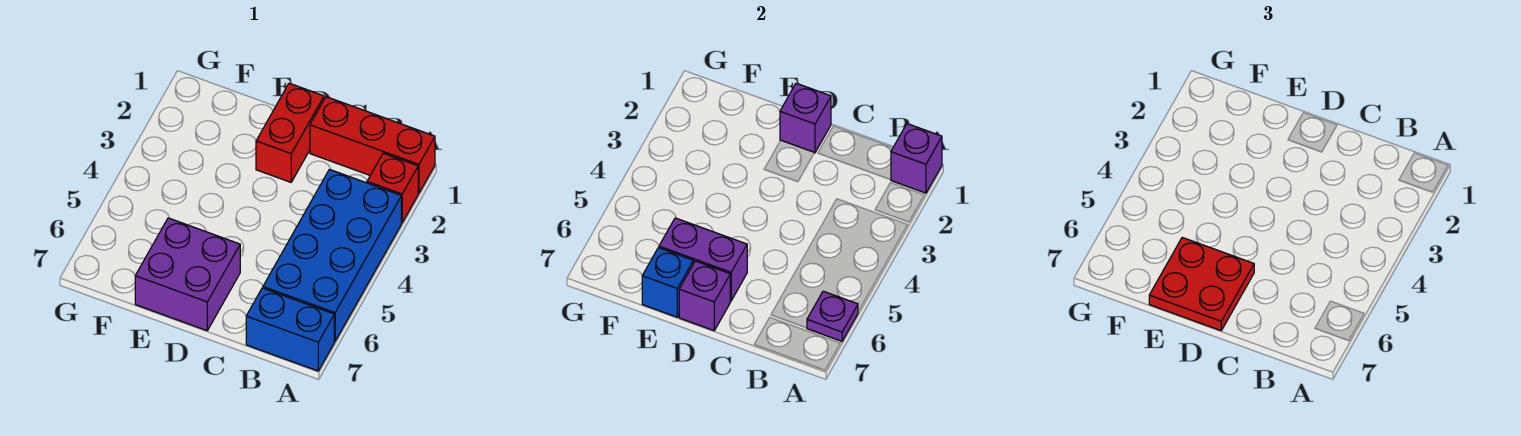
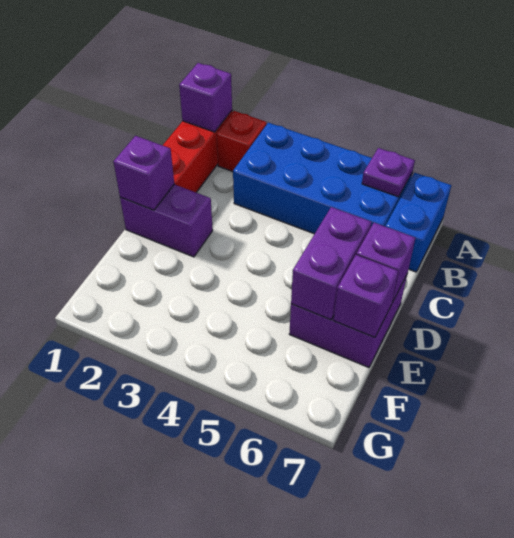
red brick D1:D2 level 1 -> purple brick D1:D2 level 1
red plate D6:E7 level 3 -> none
blue brick E7 level 2 -> purple brick E7 level 2

